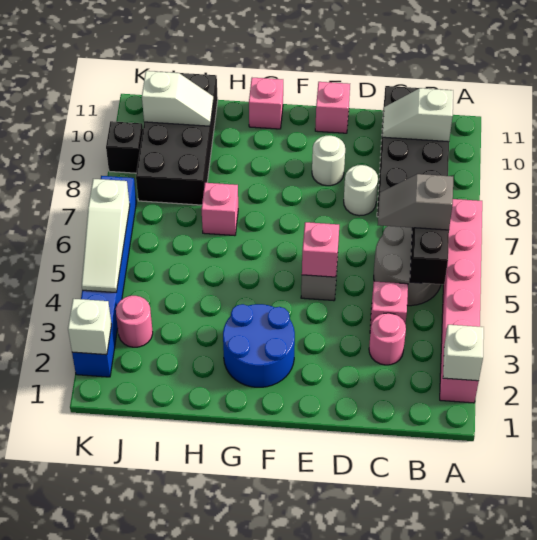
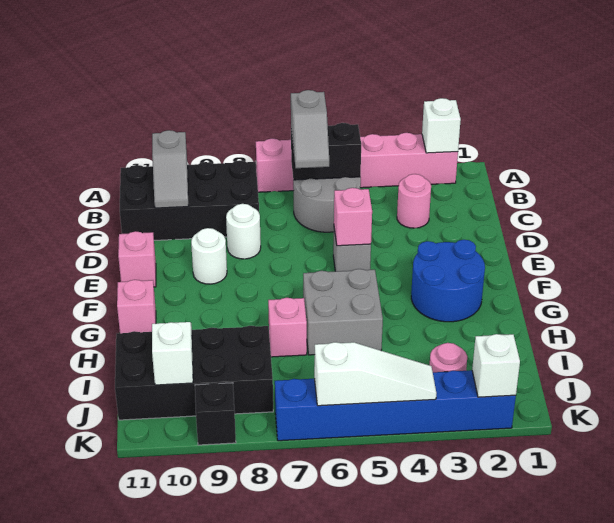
white slope B10:C10 level 2 top B -> grey slope B10:C10 level 2 top B
pink brick C4 level 1 -> none
none -> grey brick G5:H6 level 1

